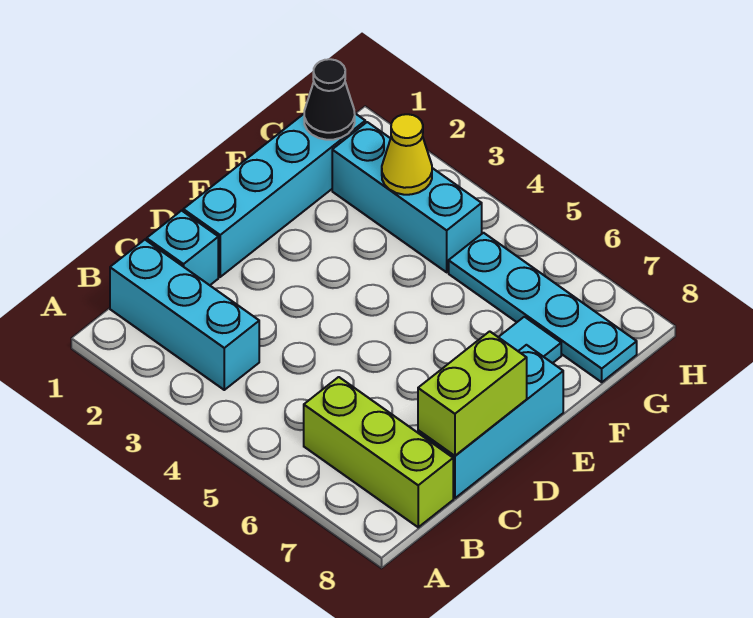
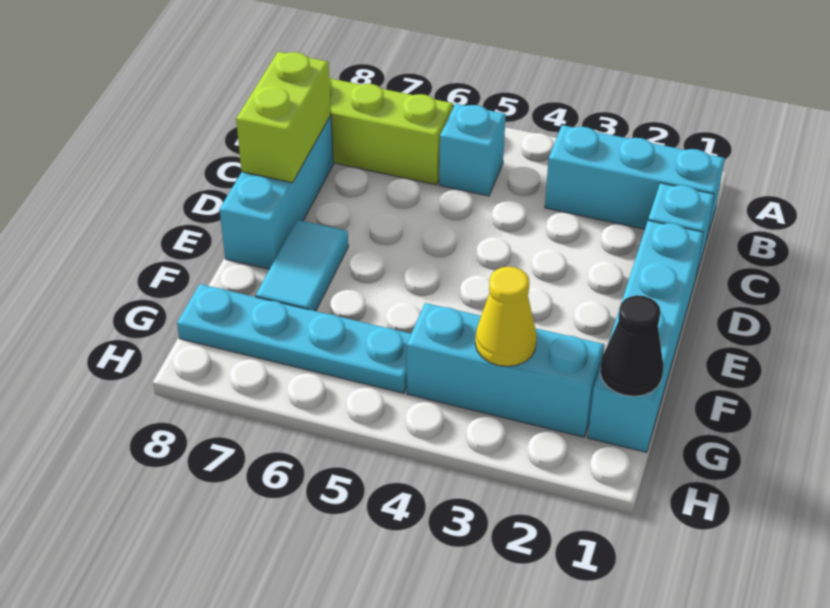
none -> cyan brick B5 level 1

